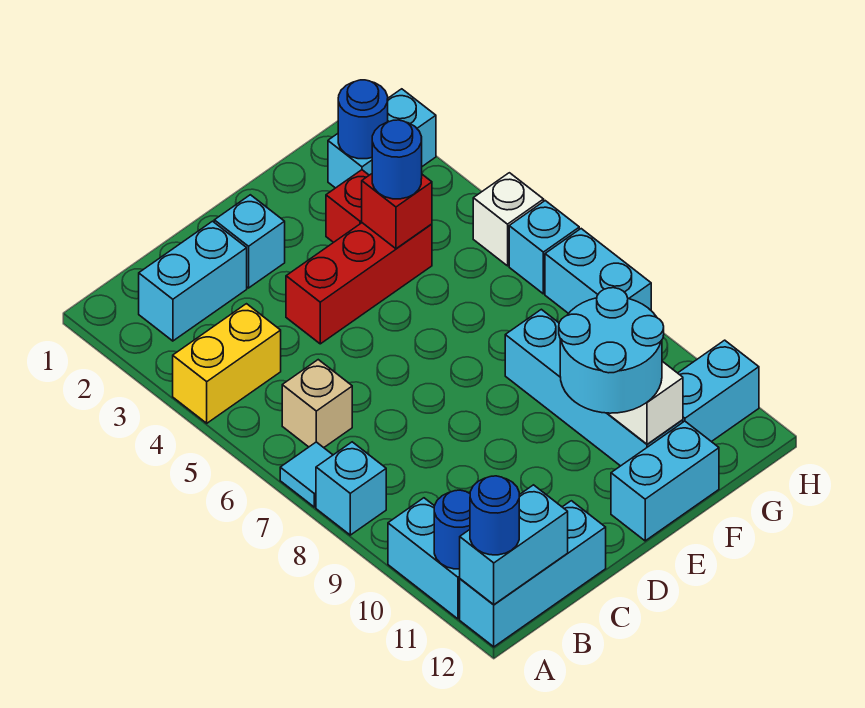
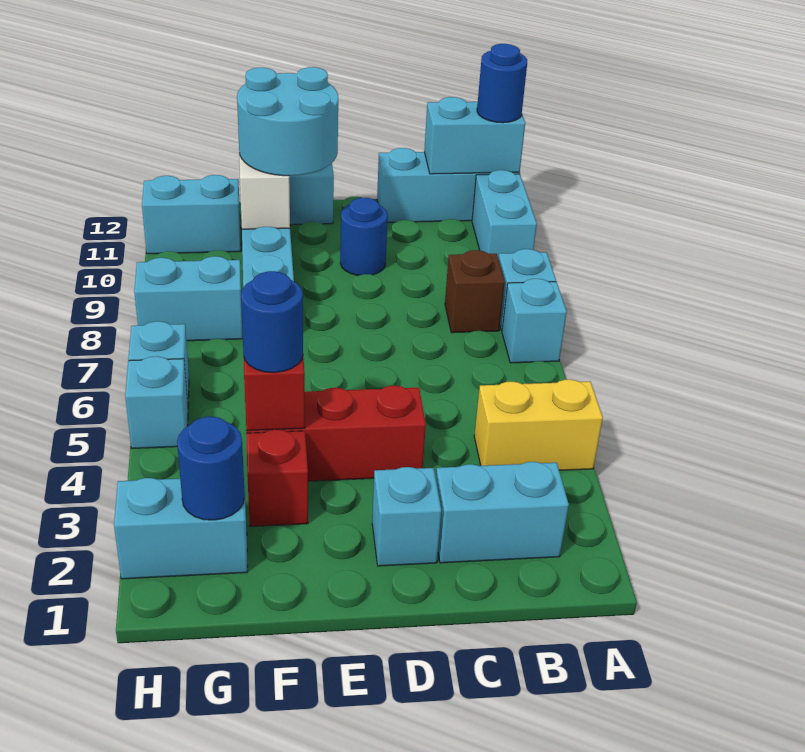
cyan tile A7 level 1 -> cyan brick A7 level 1
blue round brick A11 level 2 -> blue round brick D10 level 1
tan brick B6 level 1 -> none
none -> brown brick B8 level 1
white brick H5 level 1 -> cyan brick H5 level 1
cyan brick H7:H8 level 1 -> cyan brick G8:H8 level 1

